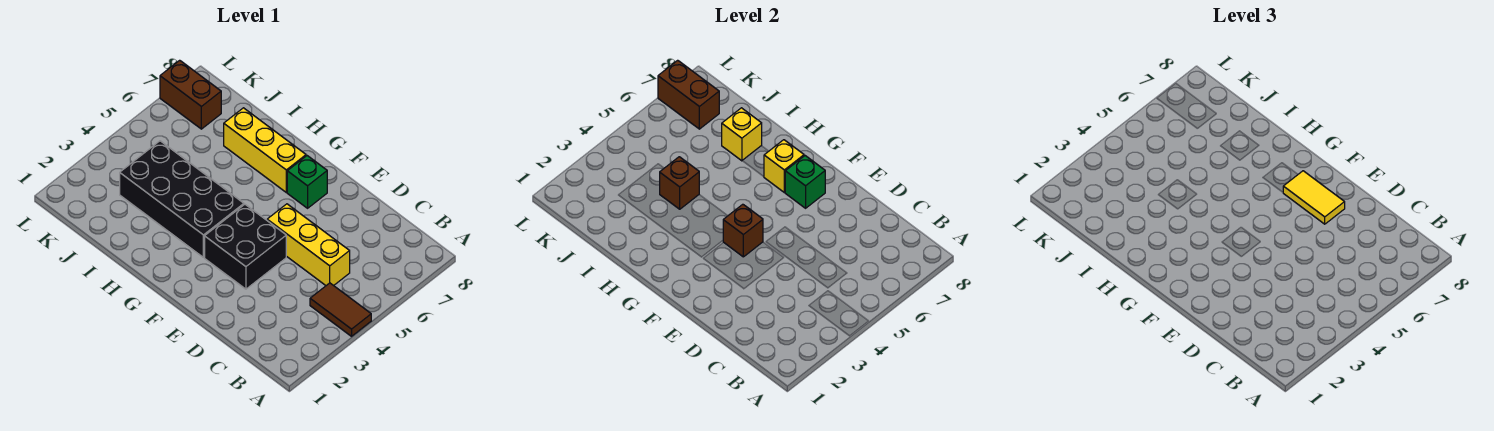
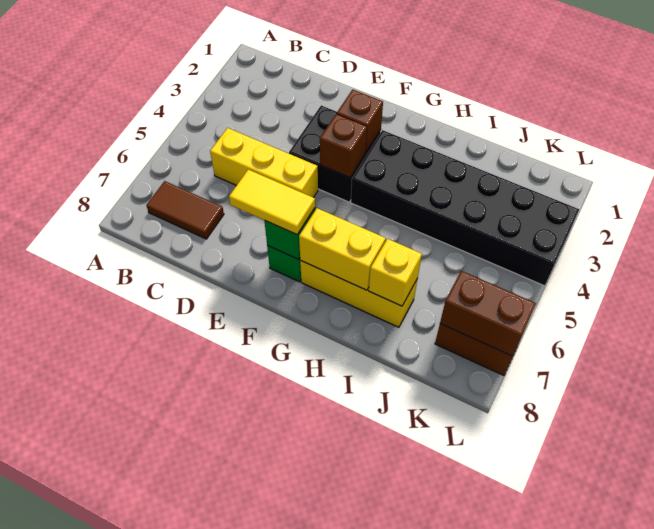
brown tile A4:B4 level 1 -> brown tile B7:C7 level 1
black brick G3:J4 level 1 -> black brick G3:L4 level 1
yellow brick G7 level 2 -> yellow brick G7:H7 level 2
brown brick I4 level 2 -> brown brick F3 level 2

